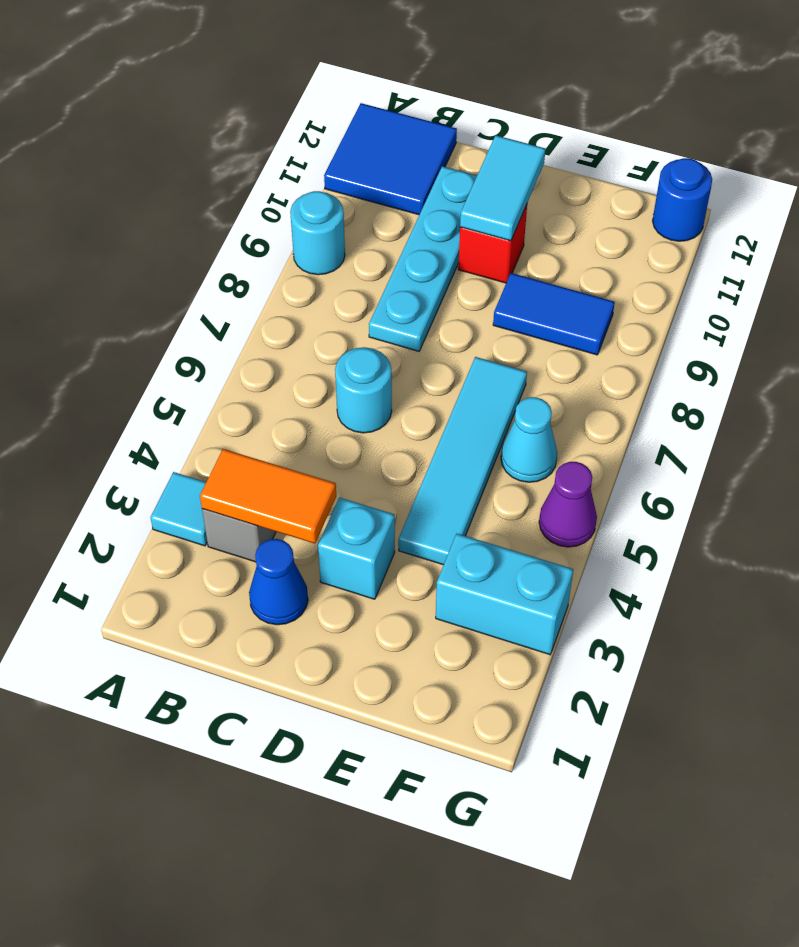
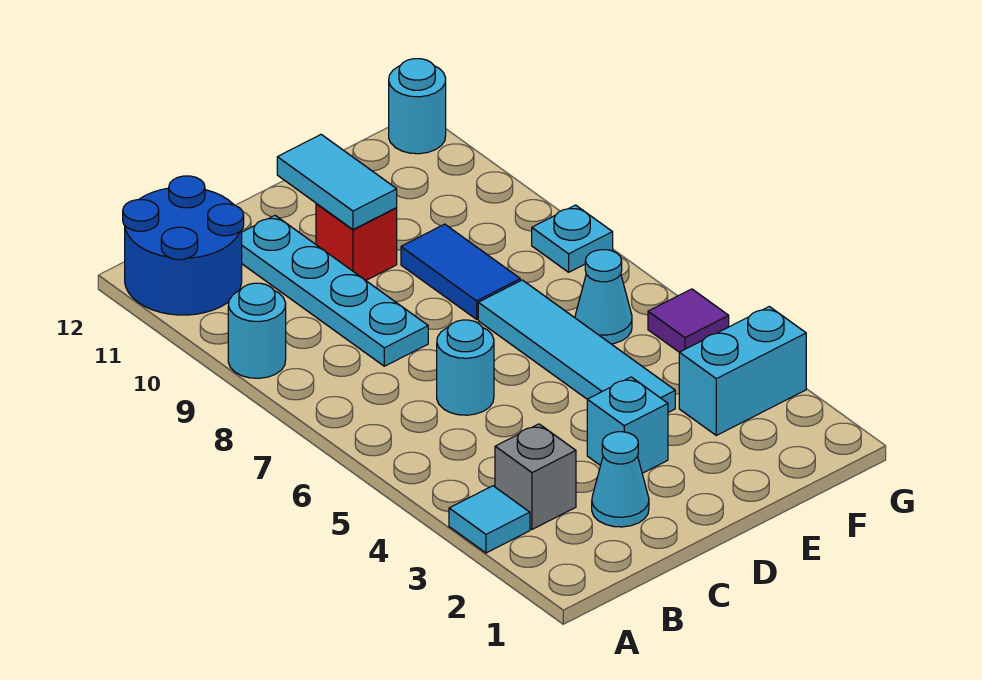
blue tile A11:B12 level 1 -> blue round brick A11:B12 level 1
orange tile B3:C3 level 2 -> none
blue cone C2 level 1 -> cyan cone C2 level 1
blue tile E9:F9 level 1 -> blue tile E8:E9 level 1
purple cone G5 level 1 -> purple tile G5 level 1
none -> cyan plate G8 level 1
blue round brick G12 level 1 -> cyan round brick G12 level 1

